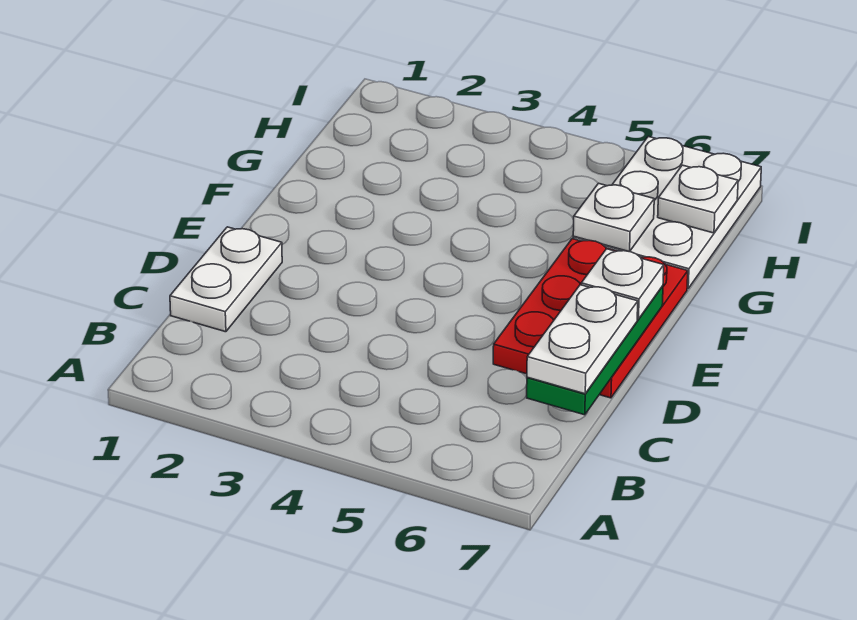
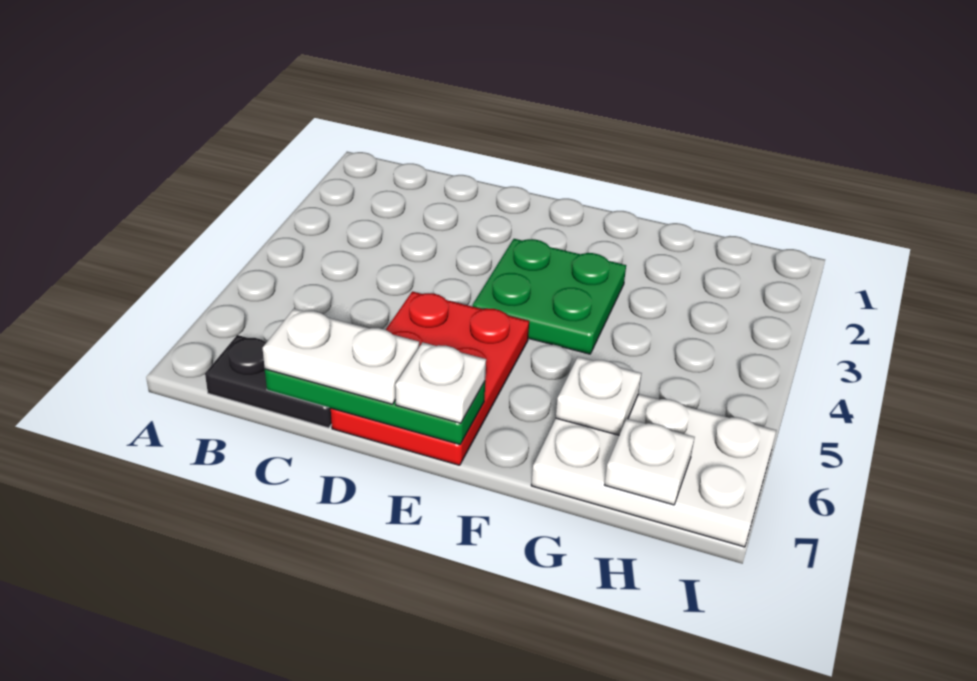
none -> black plate B7:C7 level 1
white plate C1:D1 level 1 -> none
red plate D6:F7 level 1 -> red plate D5:E7 level 1
none -> green plate E3:F4 level 1

